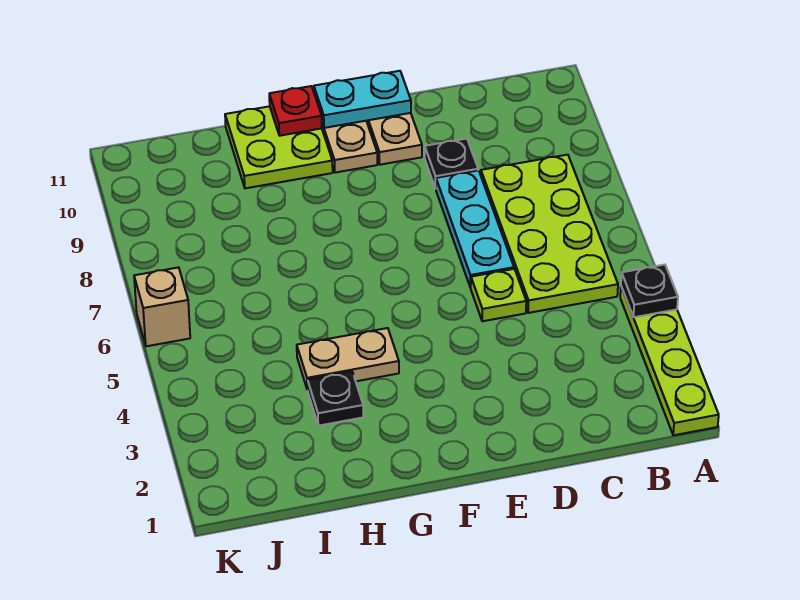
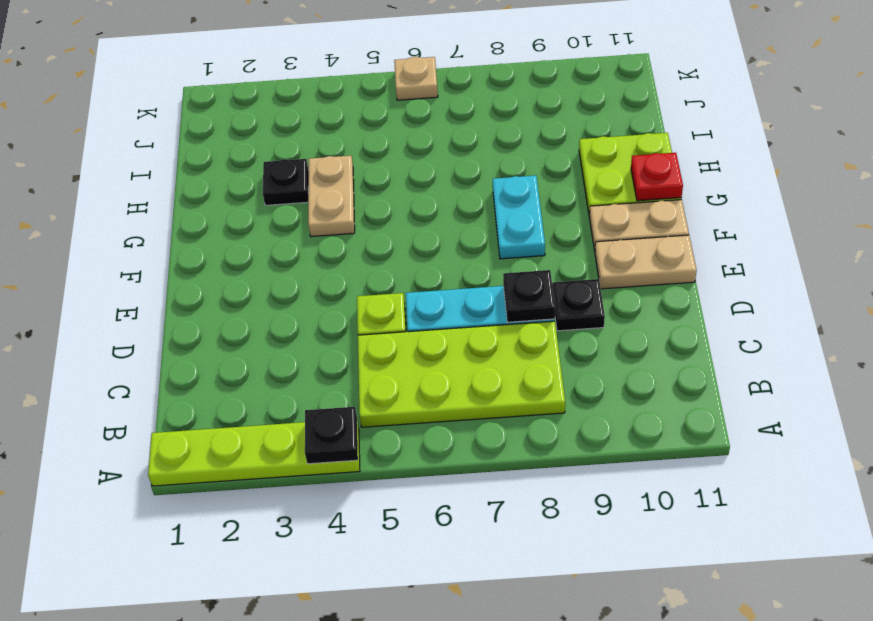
none -> black plate D8 level 2
cyan plate E11:F11 level 2 -> cyan plate F8:G8 level 1
tan brick K6 level 1 -> tan plate K6 level 1

